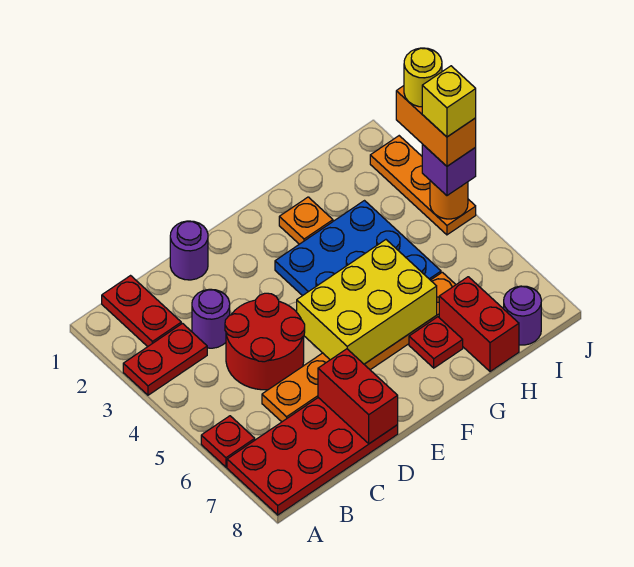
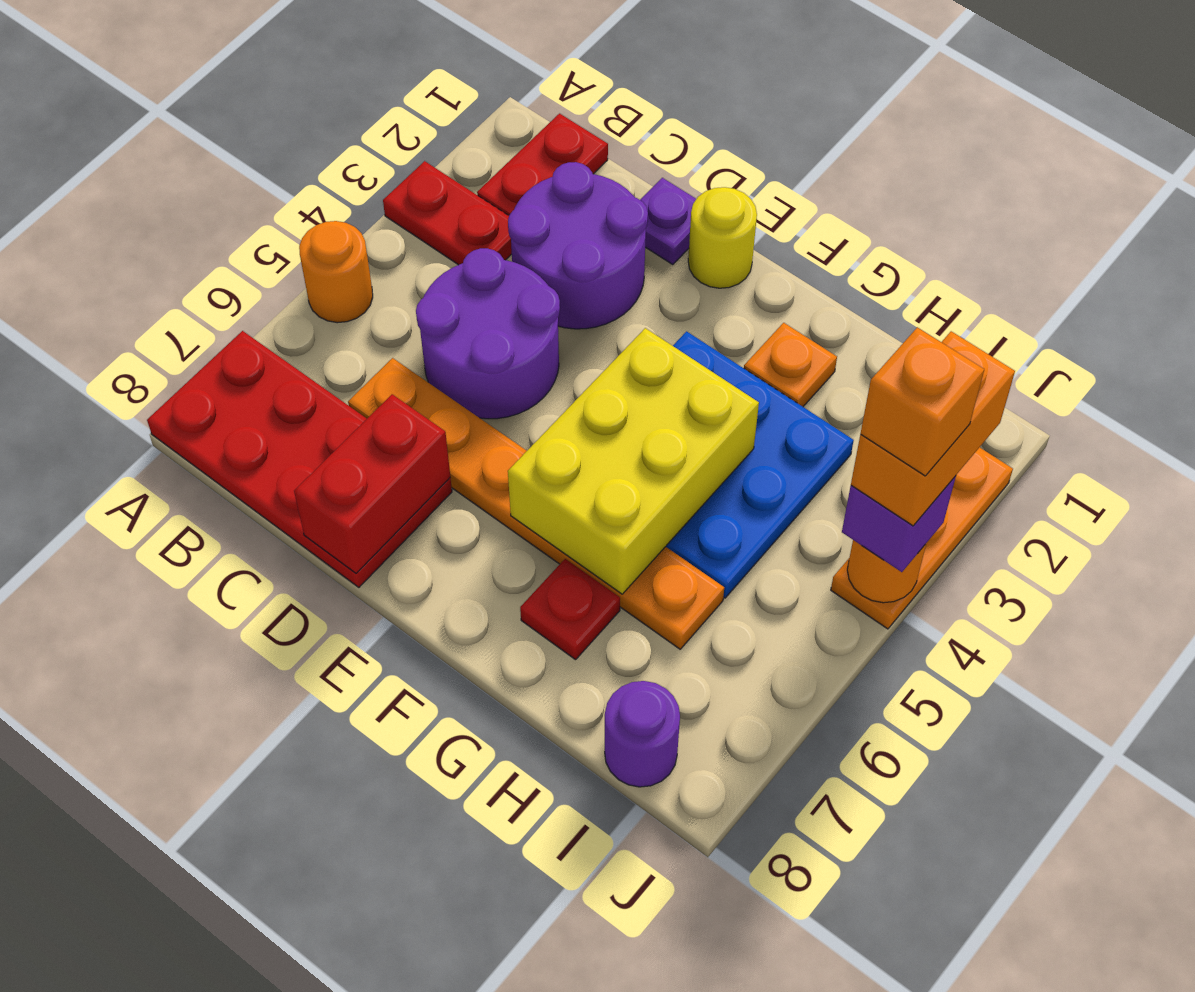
none -> orange round brick A5 level 1
red plate A6 level 1 -> none
purple round brick C3 level 1 -> purple round brick C2:D3 level 1
red round brick C4:D5 level 1 -> purple round brick C4:D5 level 1
purple round brick D1 level 1 -> purple plate D1 level 1
yellow brick E5:G6 level 2 -> yellow brick F4:G6 level 2
red brick H7:H8 level 1 -> none
yellow round brick J3 level 5 -> yellow round brick E1 level 1
yellow brick J4 level 5 -> orange brick J4 level 5

